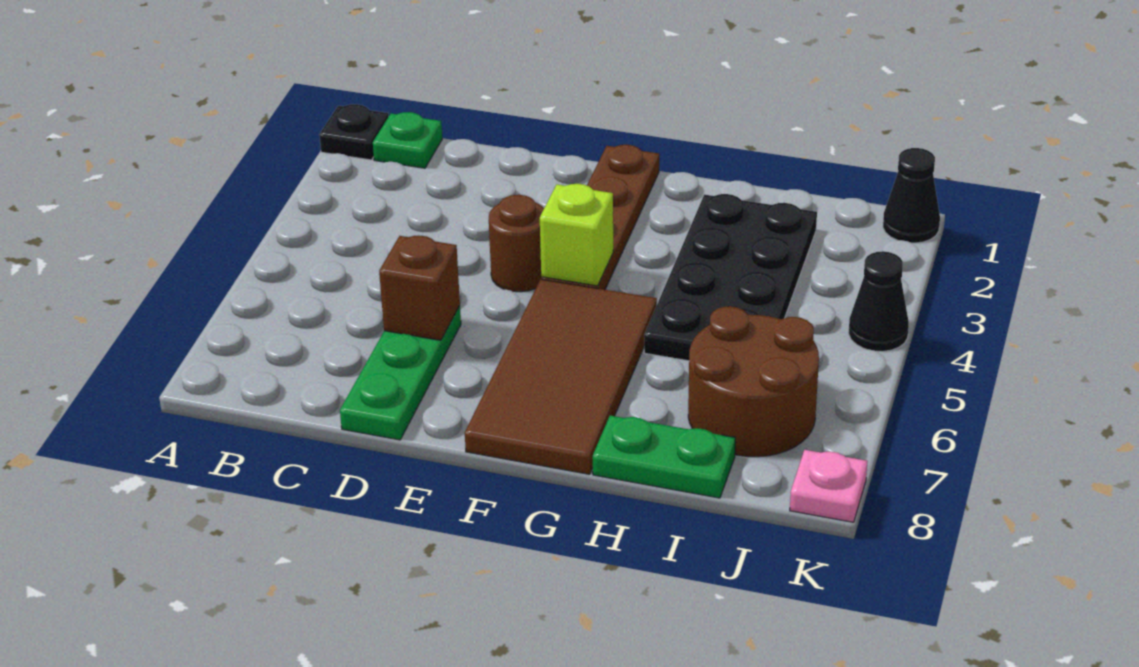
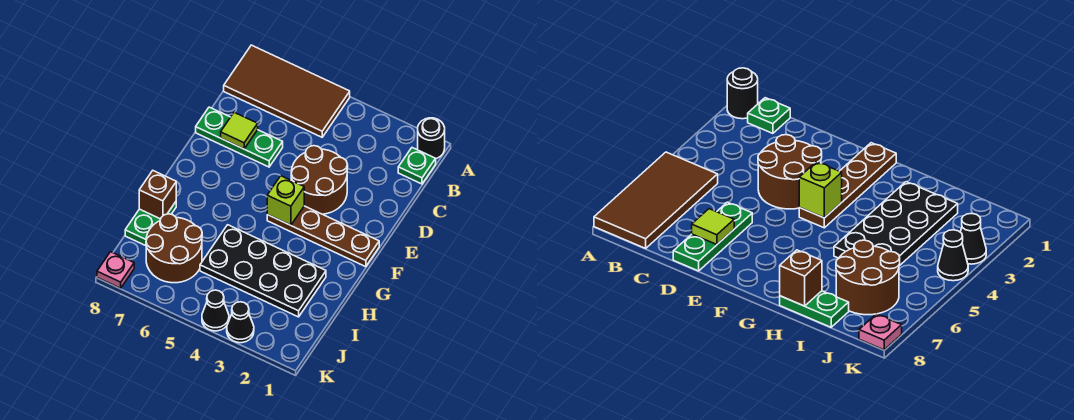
black plate A1 level 1 -> black round brick A1 level 1
brown brick D6 level 2 -> brown brick H8 level 2
none -> lime tile D7 level 2
brown round brick E4 level 1 -> brown round brick D3:E4 level 1
brown tile F5:G8 level 1 -> brown tile A5:B8 level 1
black cone K1 level 1 -> black cone K3 level 1

